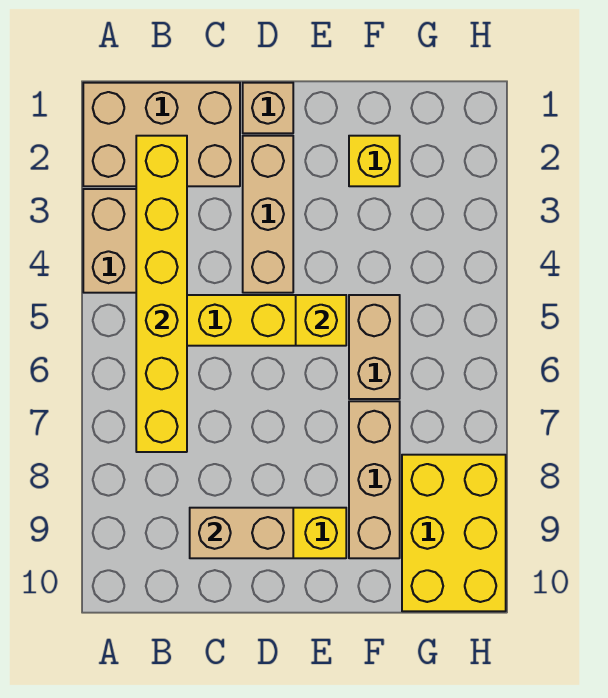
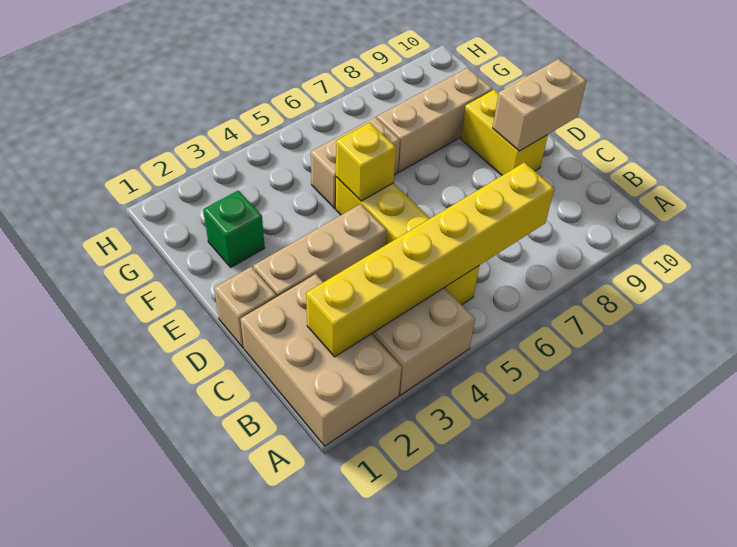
tan brick C9:D9 level 2 -> tan brick D9:D10 level 2
yellow brick F2 level 1 -> green brick F2 level 1
yellow brick G8:H10 level 1 -> none

